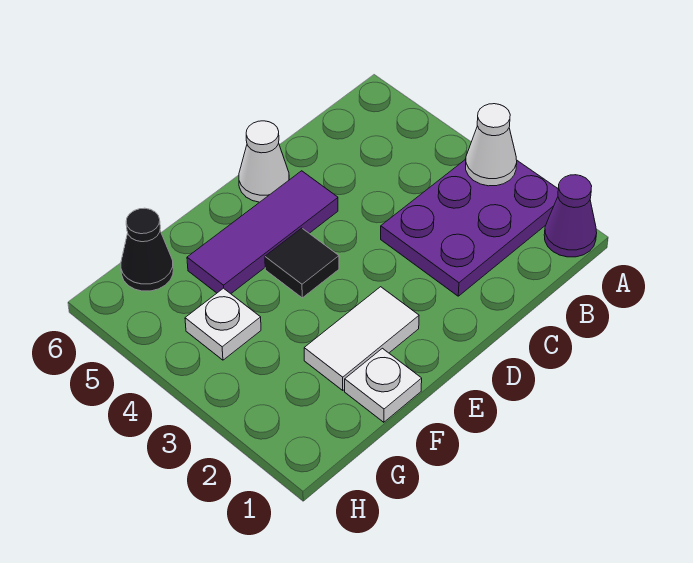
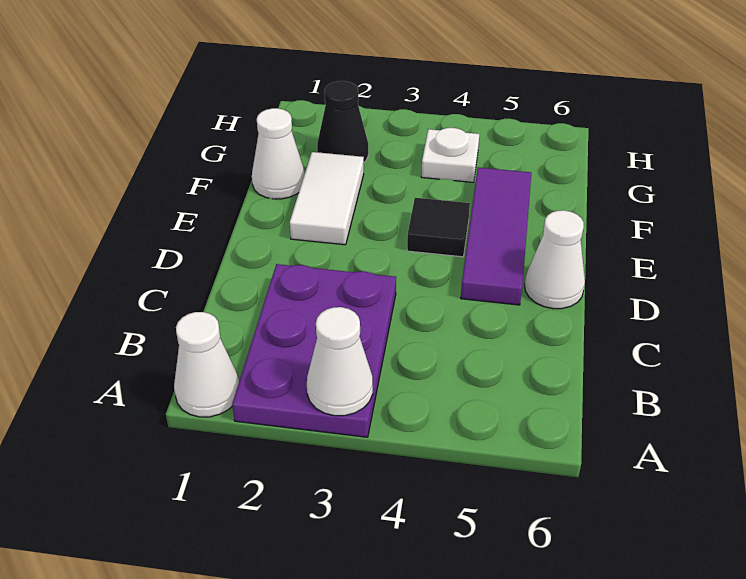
purple cone A1 level 1 -> white cone A1 level 1
white plate F1 level 1 -> white cone F1 level 1
black cone G6 level 1 -> black cone G2 level 1

